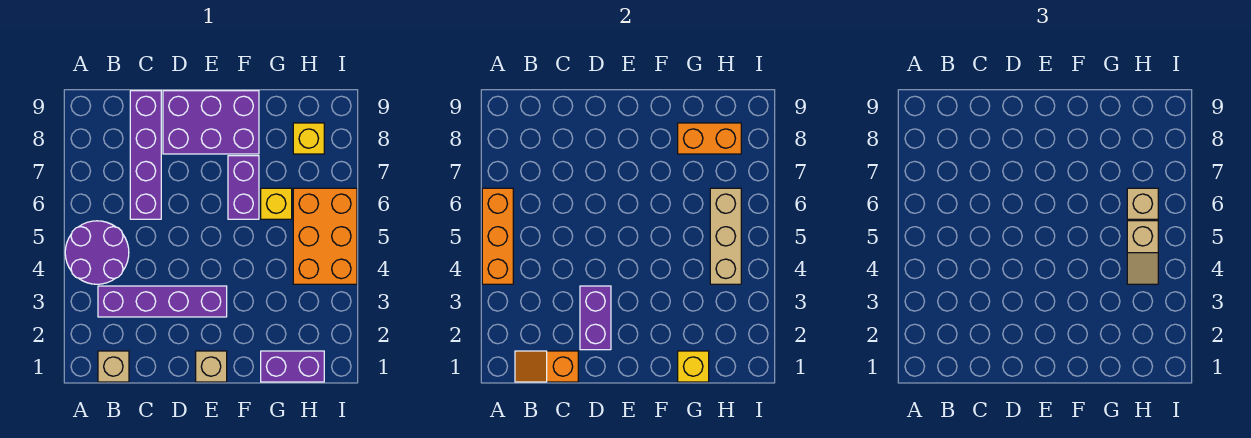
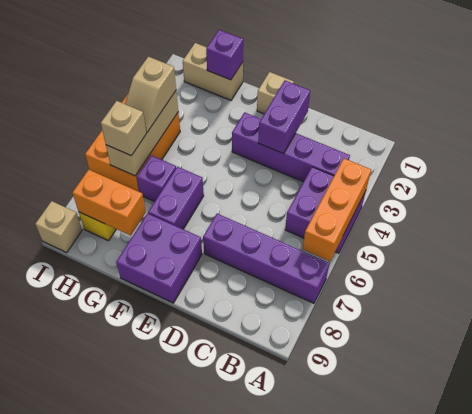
purple round brick A4:B5 level 1 -> purple brick A4:B5 level 1
tan brick B1 level 1 -> tan brick I9 level 1
orange slope B1:C1 level 2 top C -> none
purple brick C6:C9 level 1 -> purple brick A7:D7 level 1
purple brick D8:F9 level 1 -> purple brick E8:F9 level 1
purple brick G1:H1 level 1 -> tan brick G1:H1 level 1
yellow brick G1 level 2 -> purple brick G1 level 2
yellow brick G6 level 1 -> purple brick G6 level 1
tan slope H4:H5 level 3 top 5 -> tan slope H4:H5 level 3 top 4

